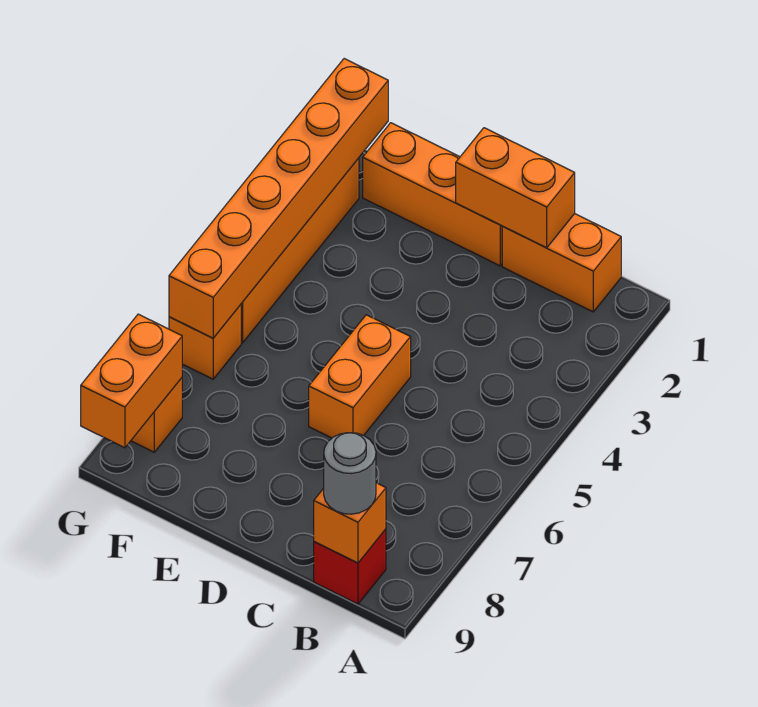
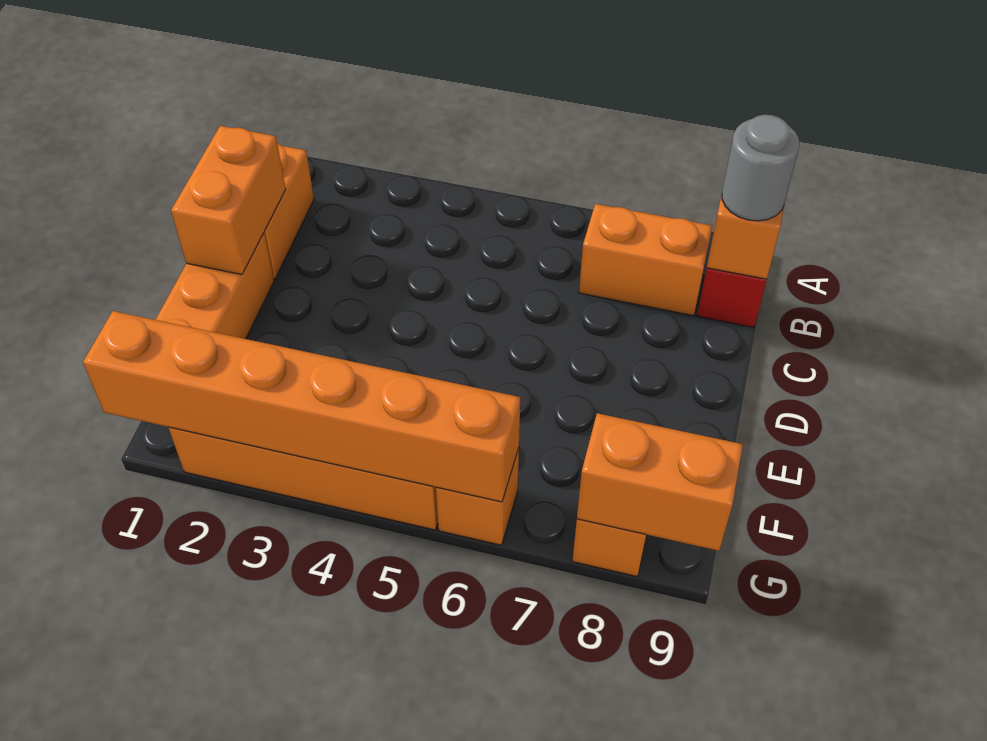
orange brick D5:D6 level 1 -> orange brick B7:B8 level 1

